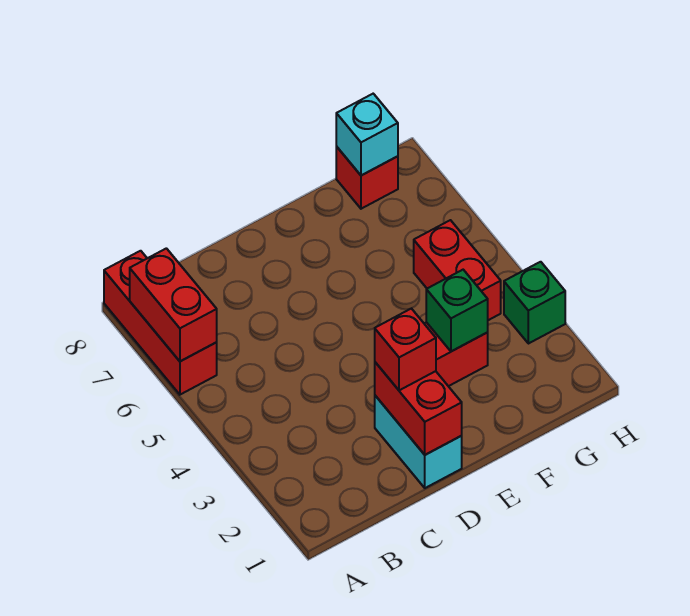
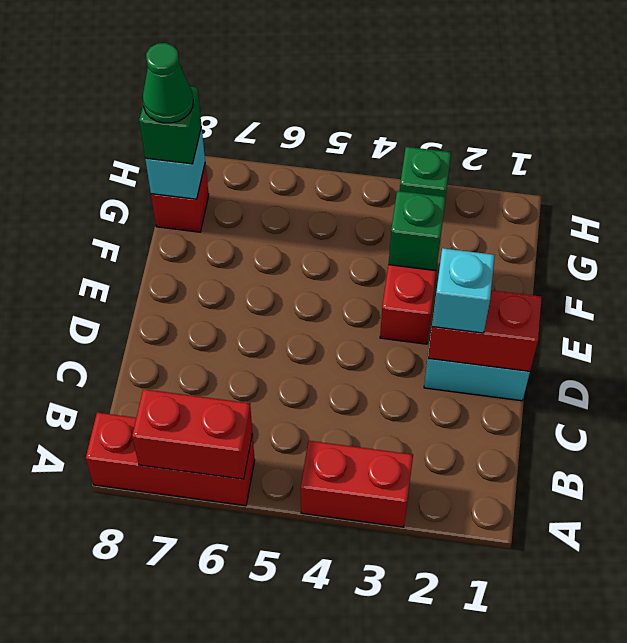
red brick D2 level 3 -> cyan brick D2 level 3
red brick G4:G5 level 1 -> red brick A3:A4 level 1
none -> green brick G8 level 3
none -> green cone G8 level 4

